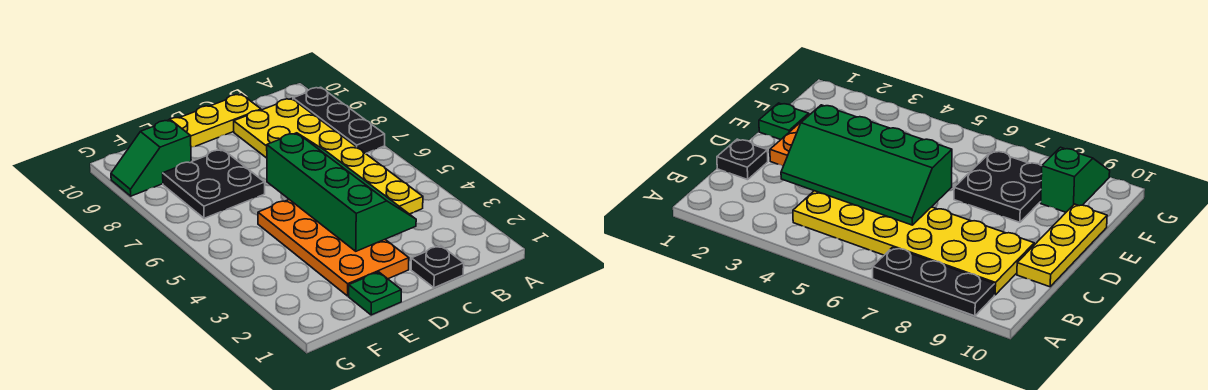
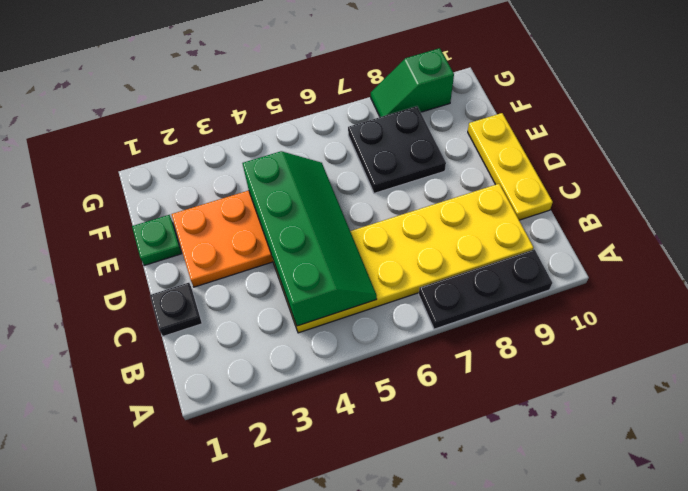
green slope C3:D6 level 2 top D -> green slope B4:E5 level 2 top 4
green slope F9:G9 level 1 top F -> green slope G8:G9 level 1 top 9

